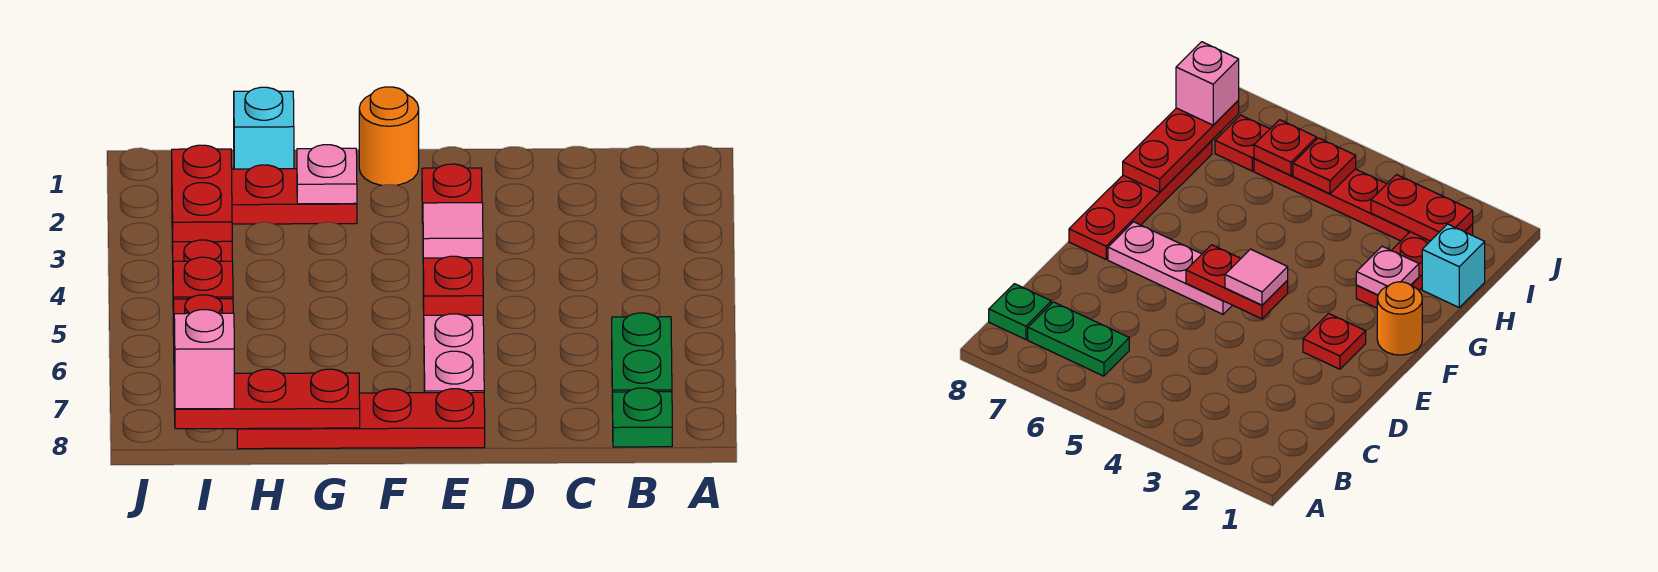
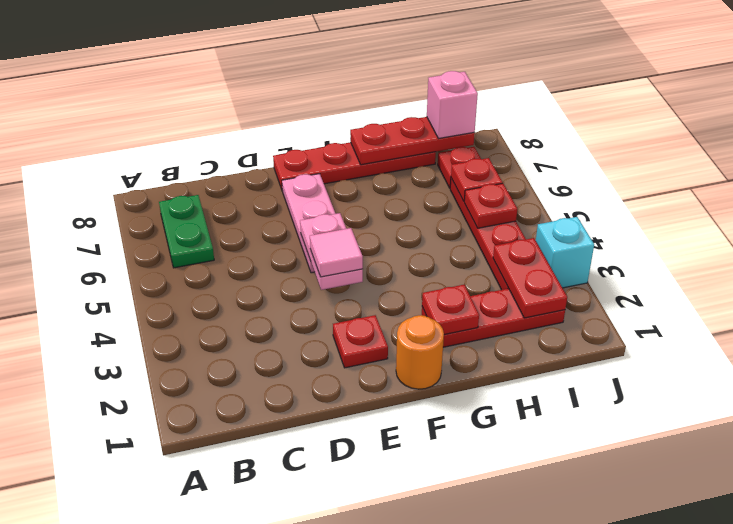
green plate B8 level 1 -> none
red plate E4:E5 level 2 -> pink plate E4:E5 level 2
pink plate G2 level 2 -> red plate G2 level 2
cyan brick H1 level 1 -> cyan brick J3 level 1

